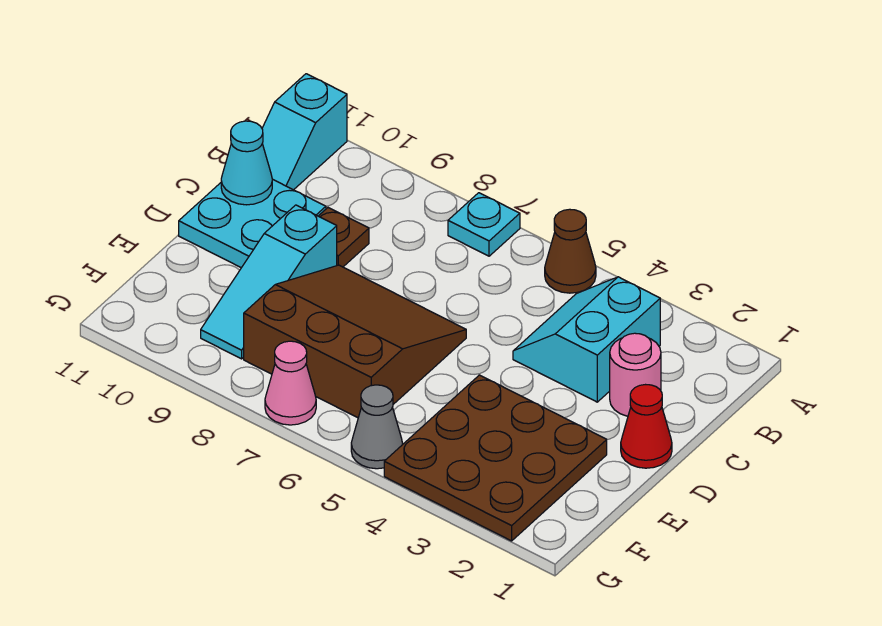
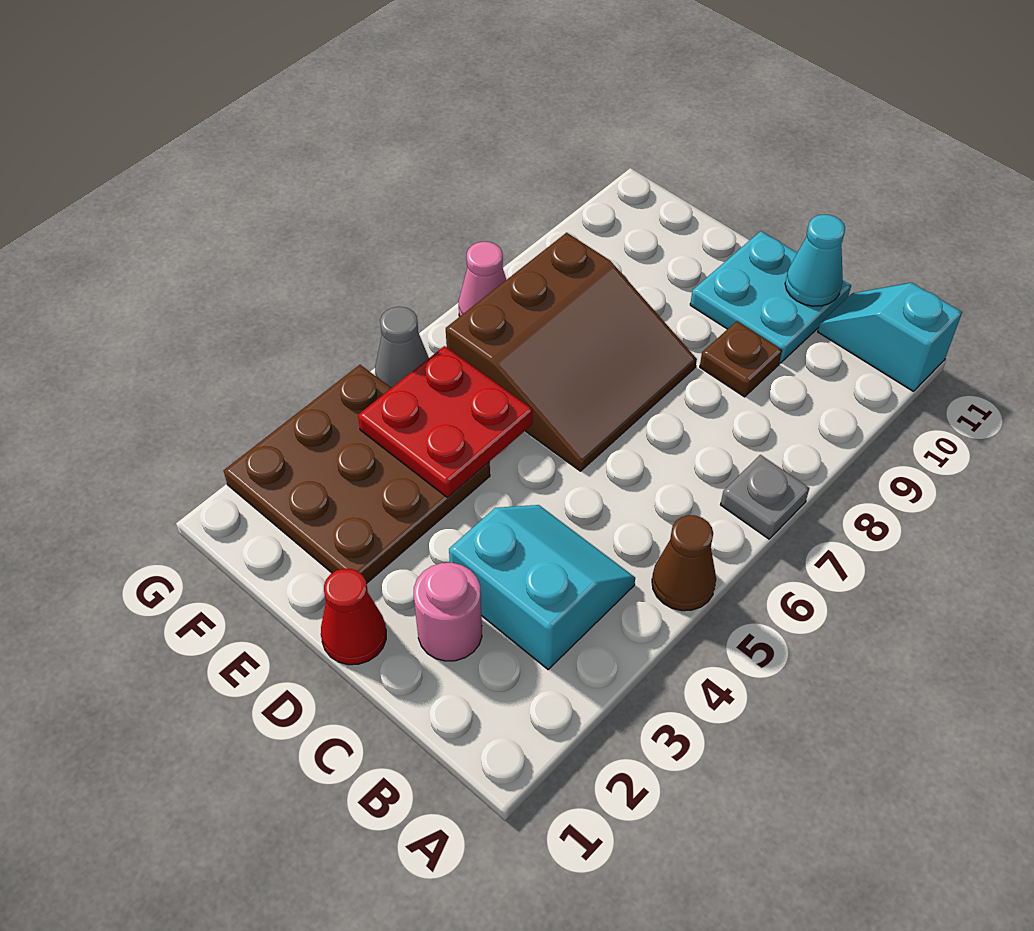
cyan plate A7 level 1 -> grey plate A7 level 1
cyan slope D9:F9 level 1 top D -> none
none -> red plate E4:F5 level 2

